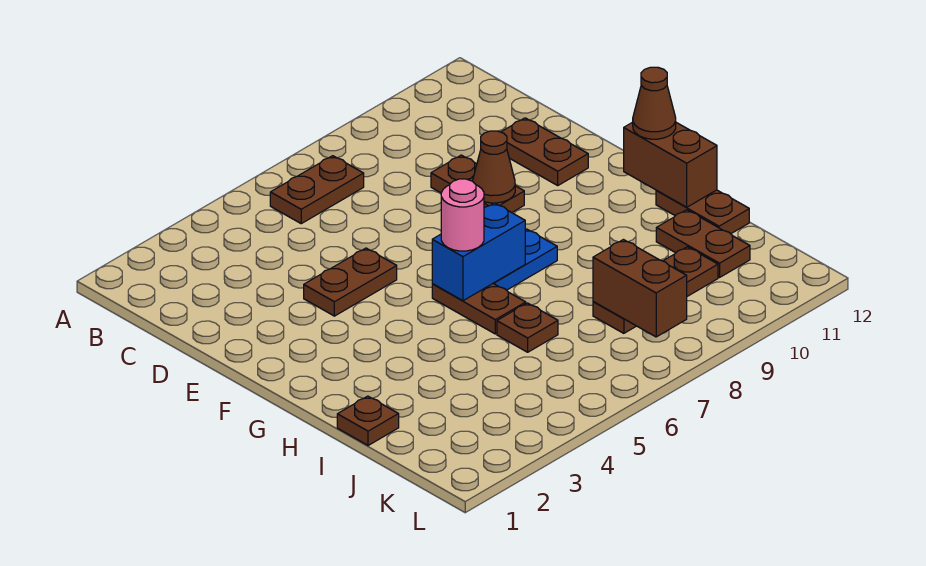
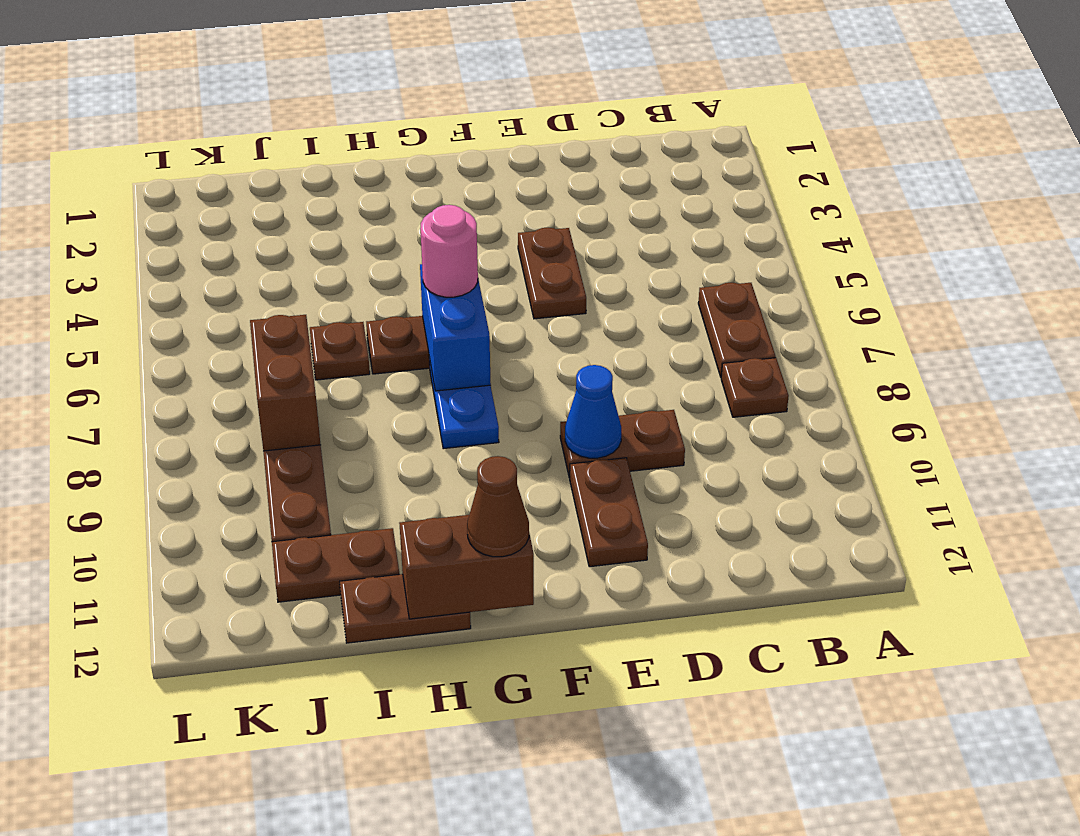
brown plate D11:E11 level 1 -> brown plate E10:E11 level 1
brown cone E9 level 2 -> blue cone E9 level 2
brown plate I1 level 1 -> brown plate B8 level 1
brown brick J8:K8 level 2 -> brown brick J7:J8 level 2

